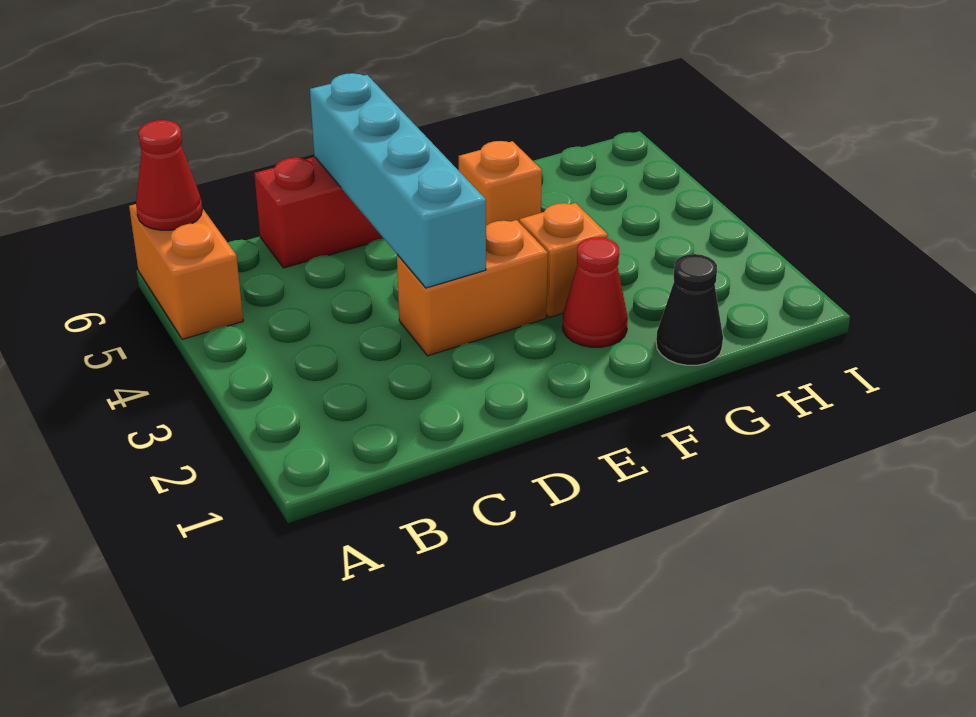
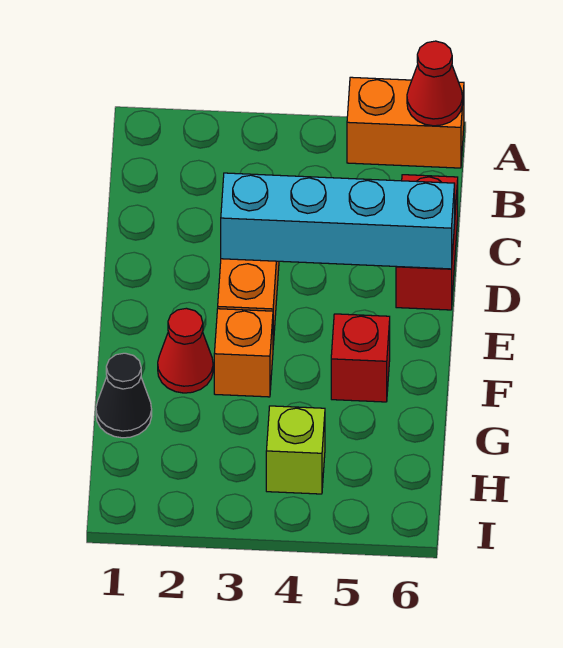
orange brick F5 level 1 -> red brick F5 level 1
none -> lime brick H4 level 1

